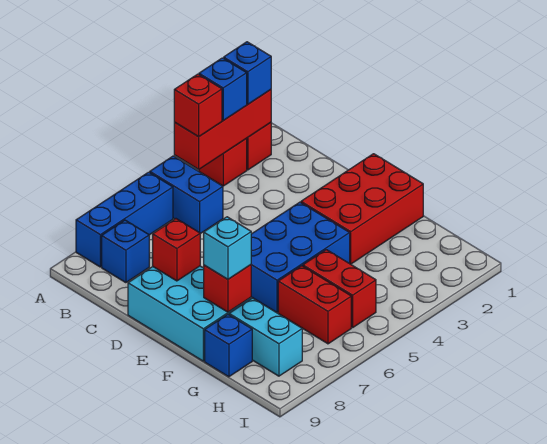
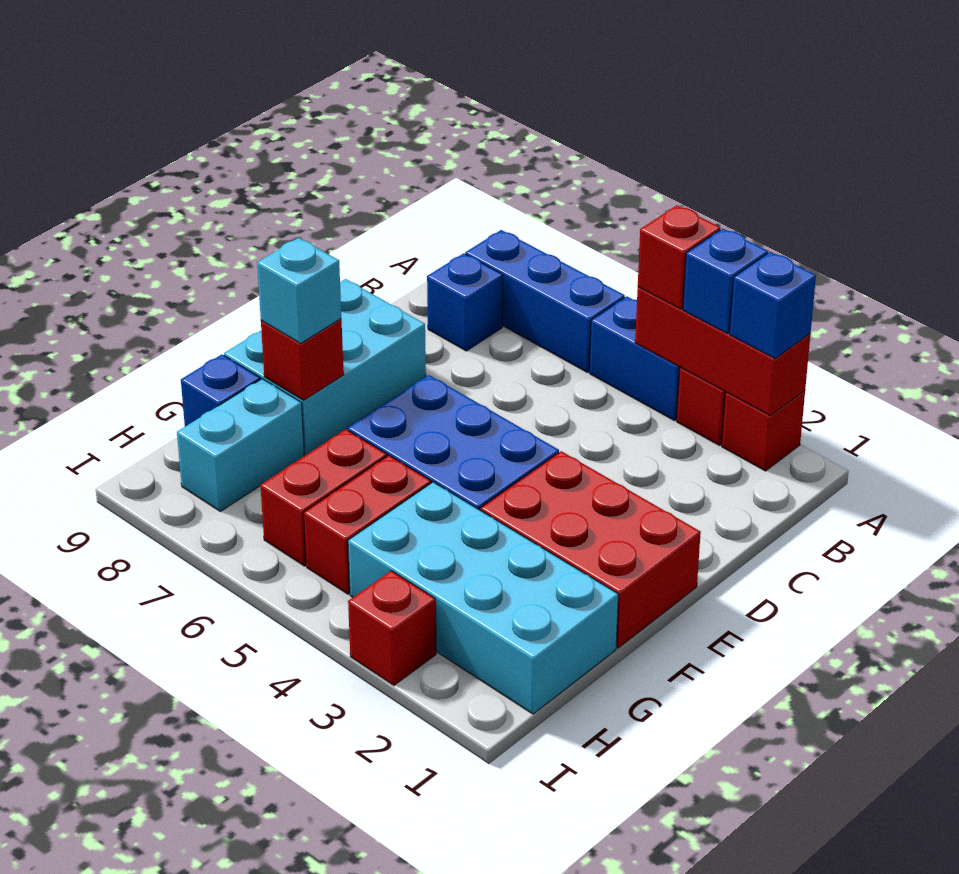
blue brick A5:B5 level 1 -> blue brick A4:A5 level 1
red brick D8 level 2 -> red brick I3 level 1
none -> cyan brick G1:H4 level 1

